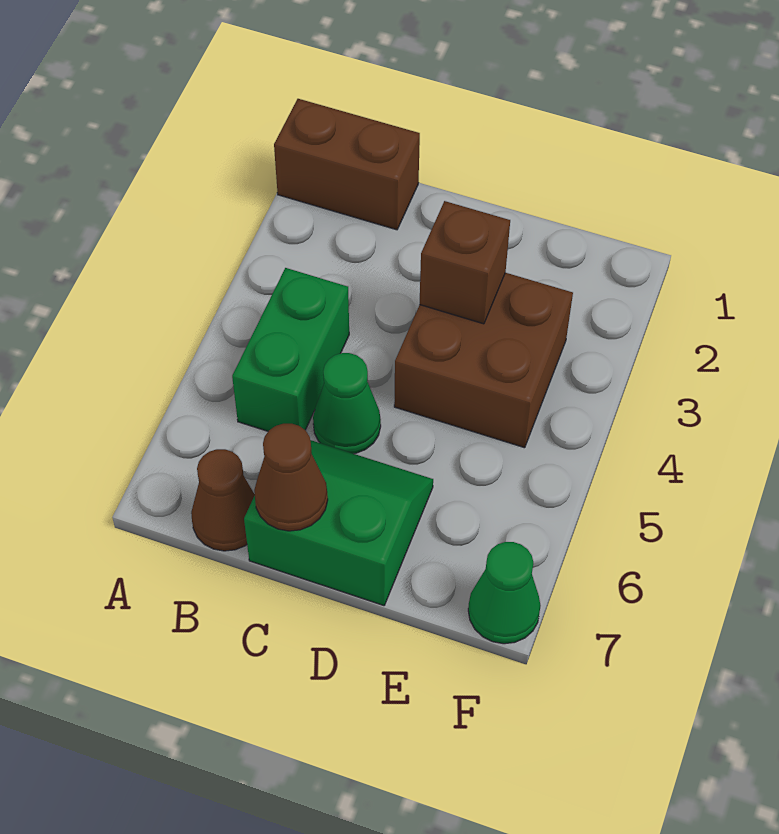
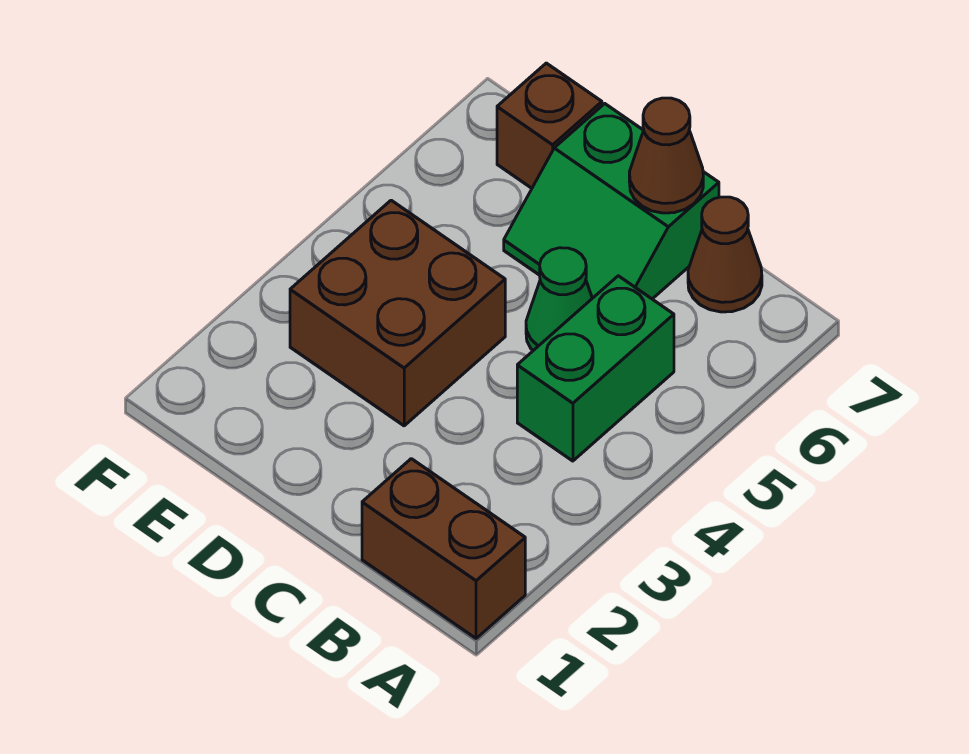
brown brick D3 level 2 -> brown brick E7 level 1
green cone F7 level 1 -> none

